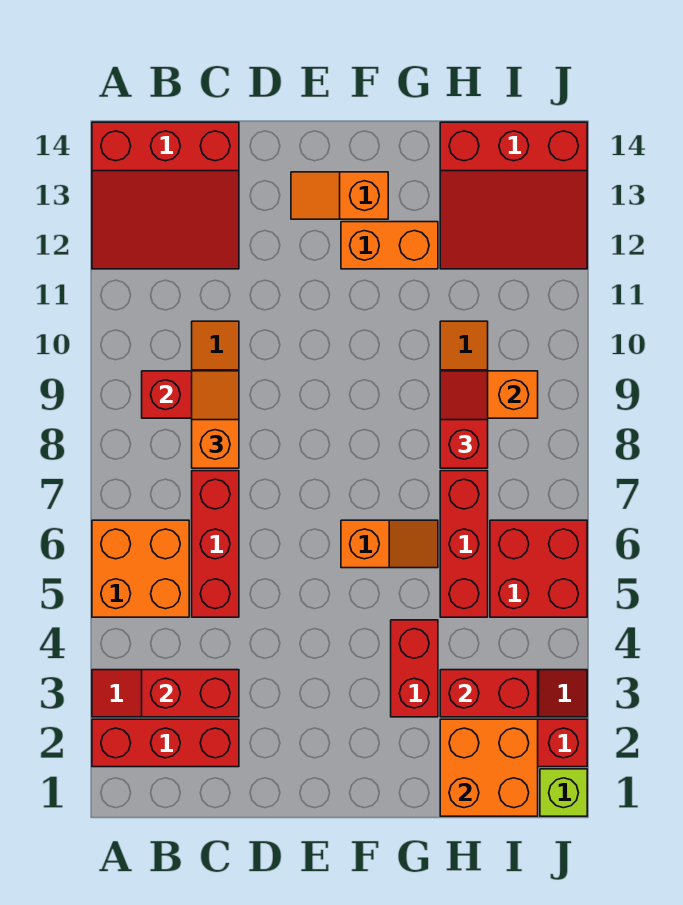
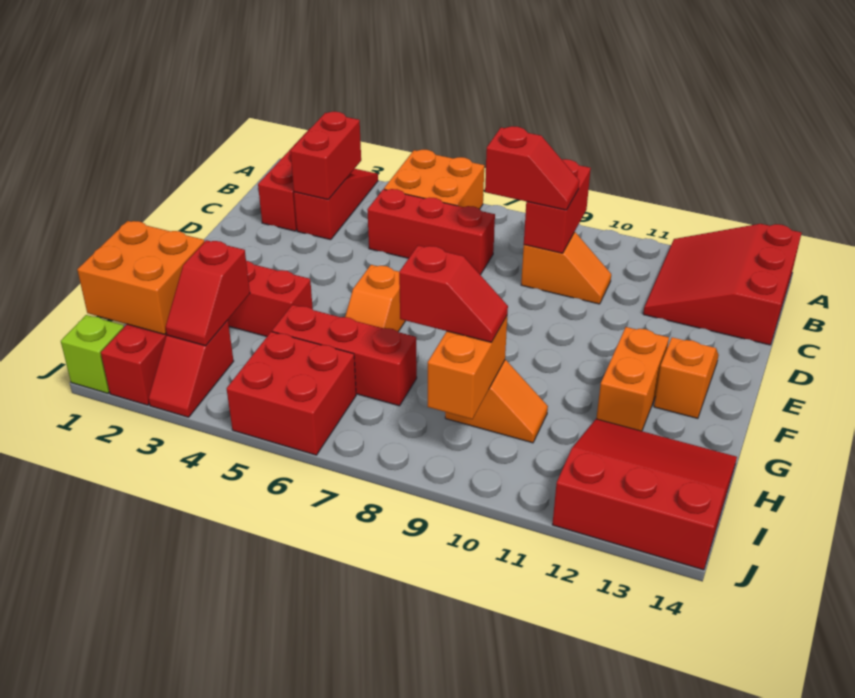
orange slope C8:C9 level 3 top 8 -> red slope C8:C9 level 3 top 8
red brick H3:I3 level 2 -> red slope H3:I3 level 2 top H
red slope H12:J14 level 1 top 14 -> red slope H12:J14 level 1 top J

